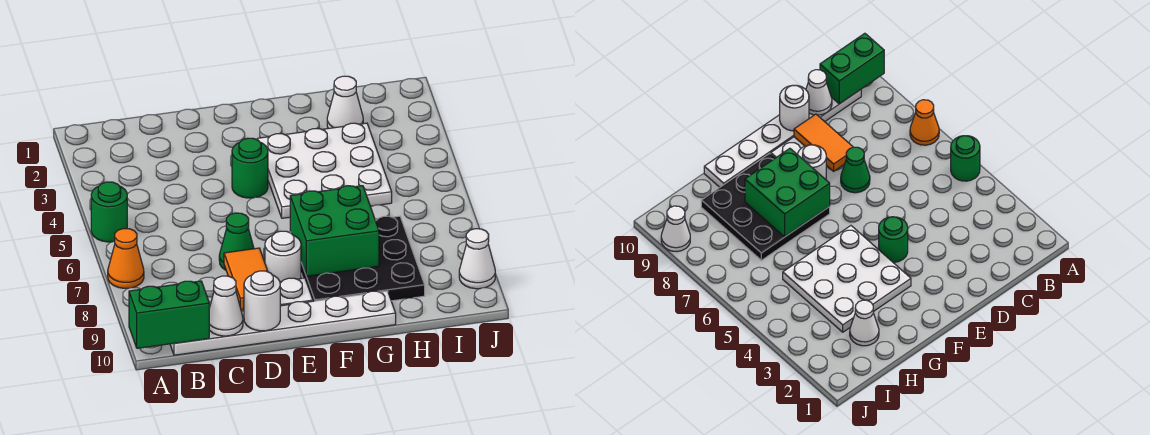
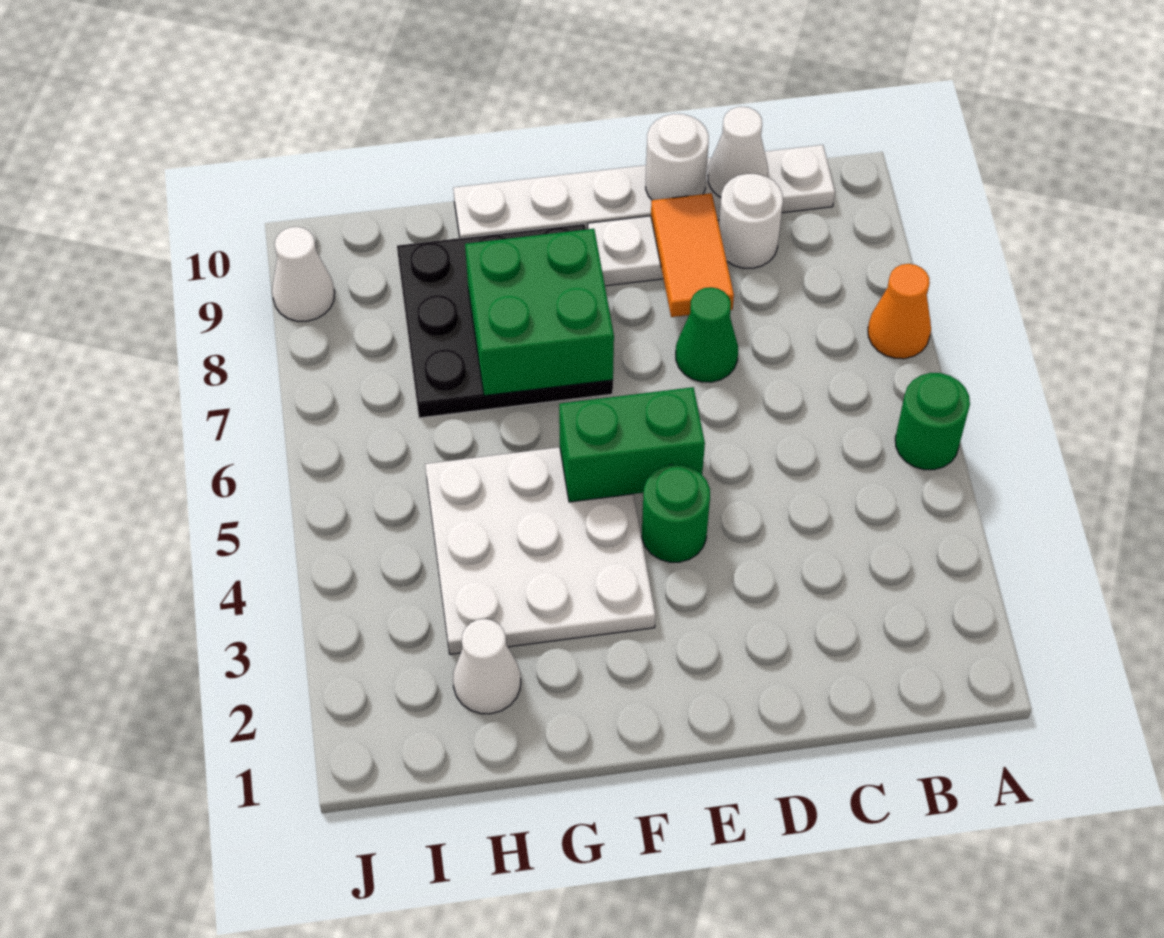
green brick A10:B10 level 2 -> green brick E5:F5 level 2
white round brick E8 level 1 -> white round brick C9 level 1

